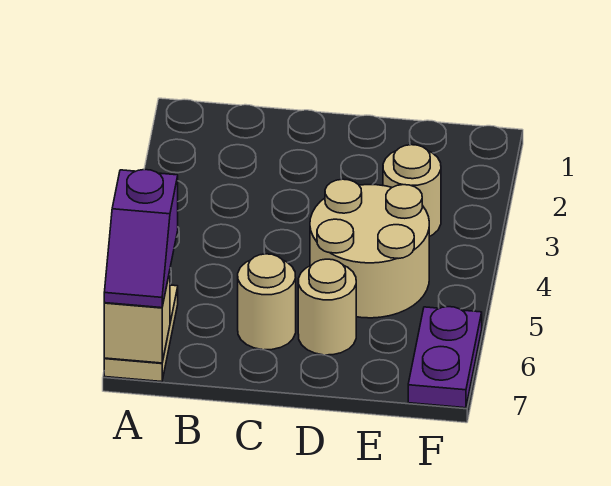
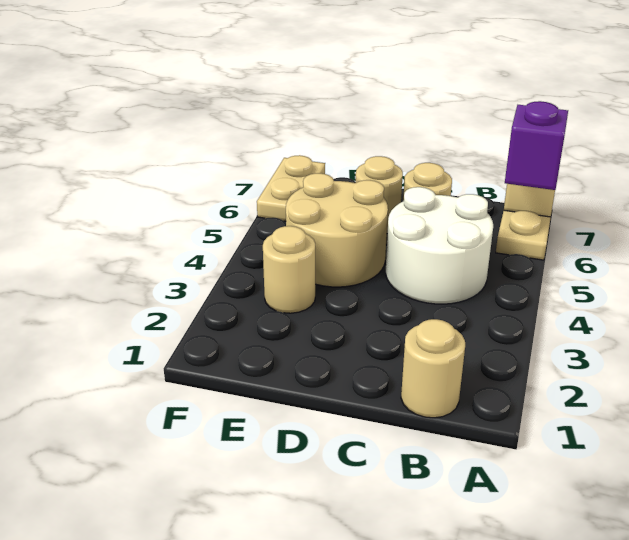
none -> tan round brick B1 level 1
none -> white round brick B4:C5 level 1
purple plate F6:F7 level 1 -> tan plate F6:F7 level 1

